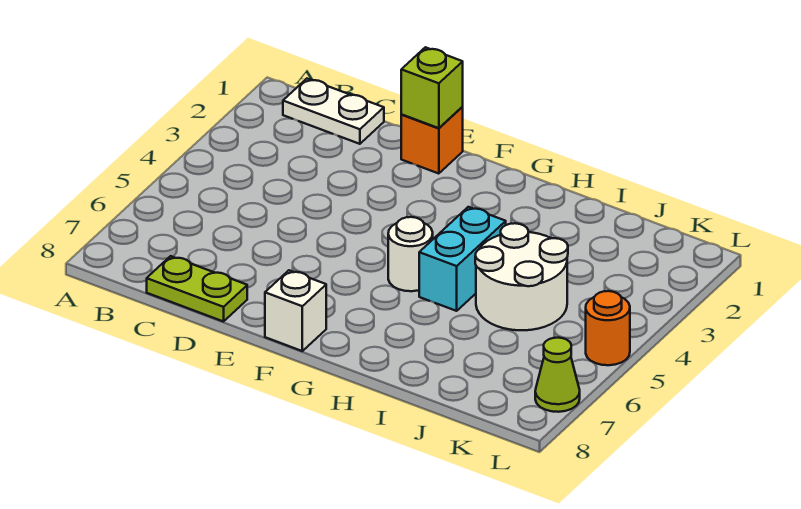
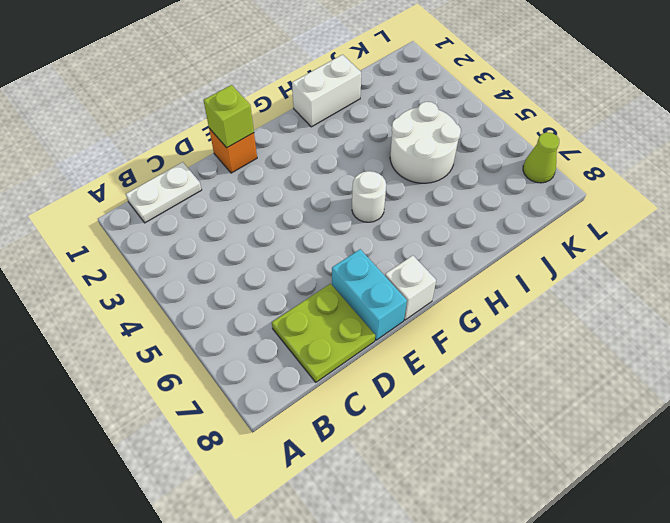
lime plate C8:D8 level 1 -> lime plate C7:D8 level 1
none -> white brick H1:I1 level 1
cyan brick H4:H5 level 1 -> cyan brick E7:E8 level 1
orange round brick L5 level 1 -> none

